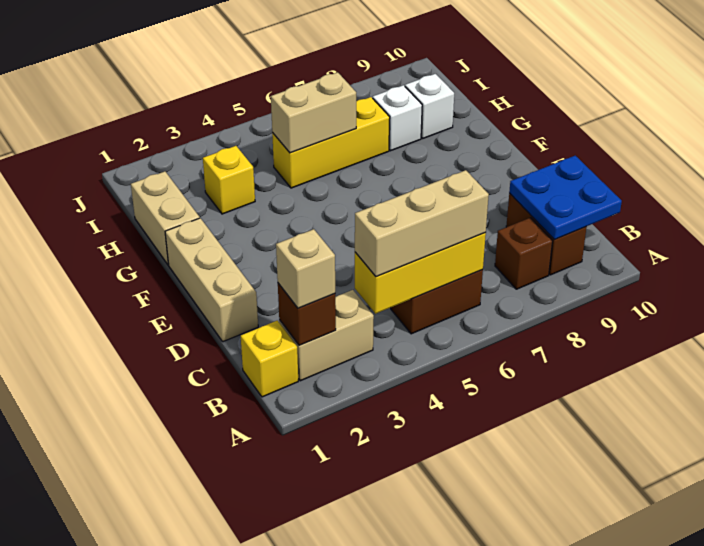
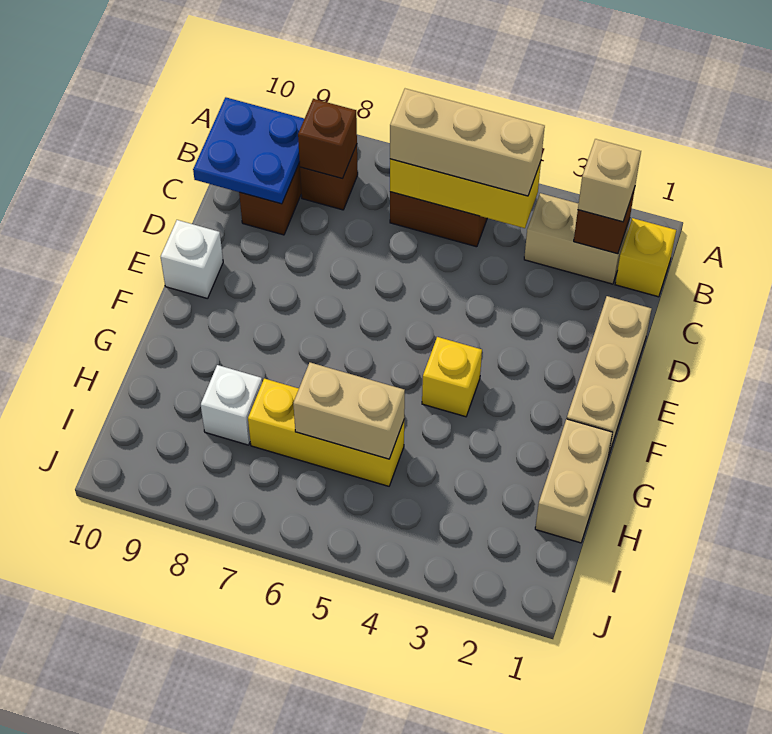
none -> brown brick B8 level 2
yellow brick H3 level 1 -> yellow brick F4 level 1
white brick H9 level 1 -> white brick E10 level 1

